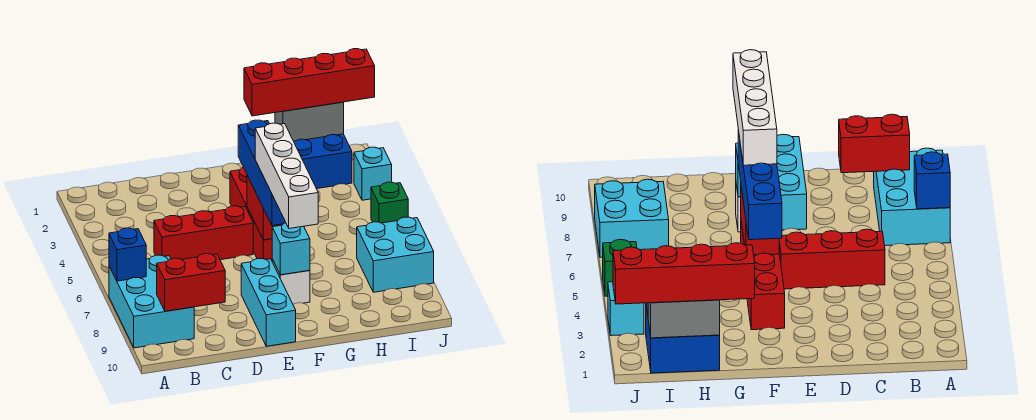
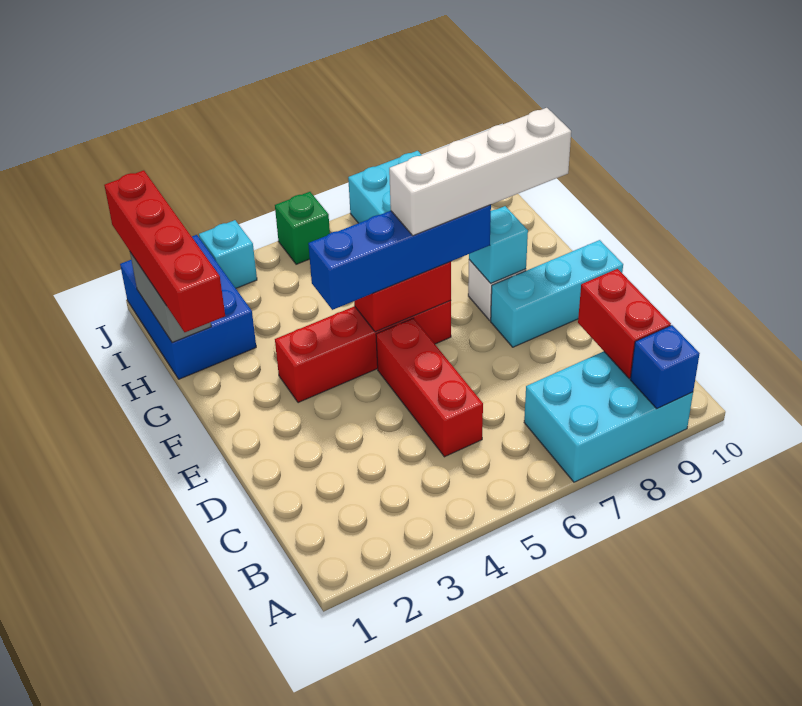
blue brick A7 level 2 -> blue brick A9 level 2
blue brick H1:I2 level 1 -> blue brick H1:J2 level 1

